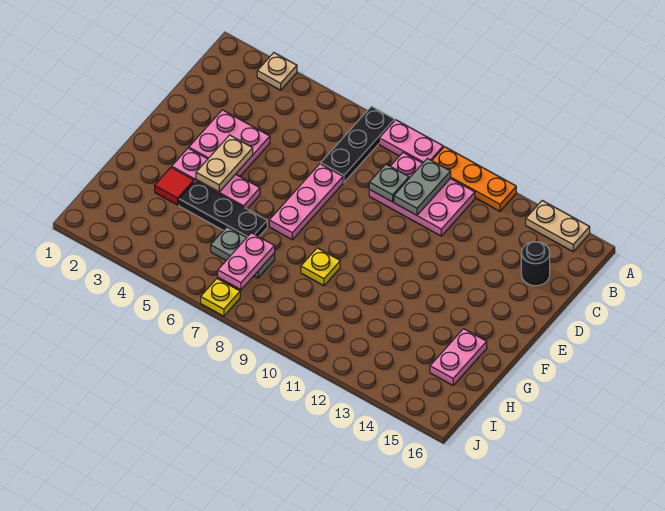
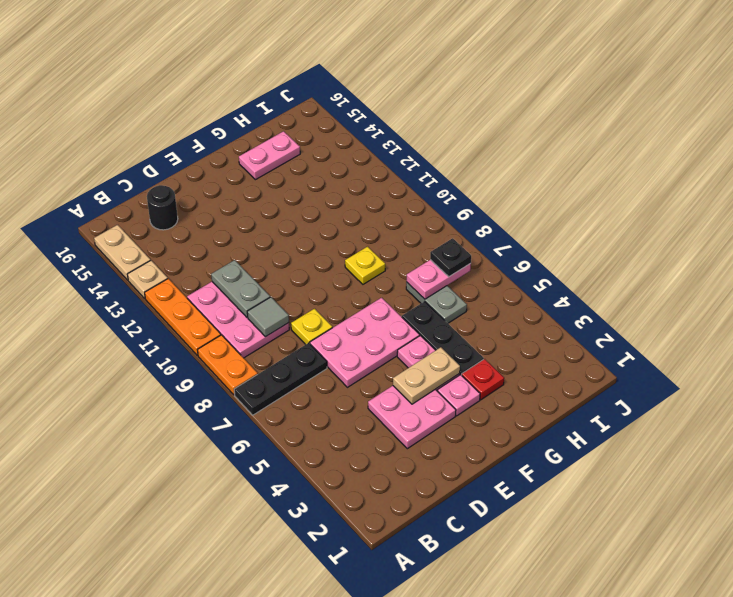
tan plate A3 level 1 -> tan plate A13 level 1
pink plate A8:A9 level 1 -> orange plate A8:A9 level 1
grey plate B10:C10 level 2 -> grey plate C10:C11 level 2
grey plate C9 level 2 -> grey tile C9 level 2
pink plate D7:F7 level 1 -> pink plate D6:F7 level 1
red tile G3 level 1 -> red plate G3 level 1
none -> black plate I7 level 3
yellow plate J7 level 1 -> yellow plate D8 level 1

